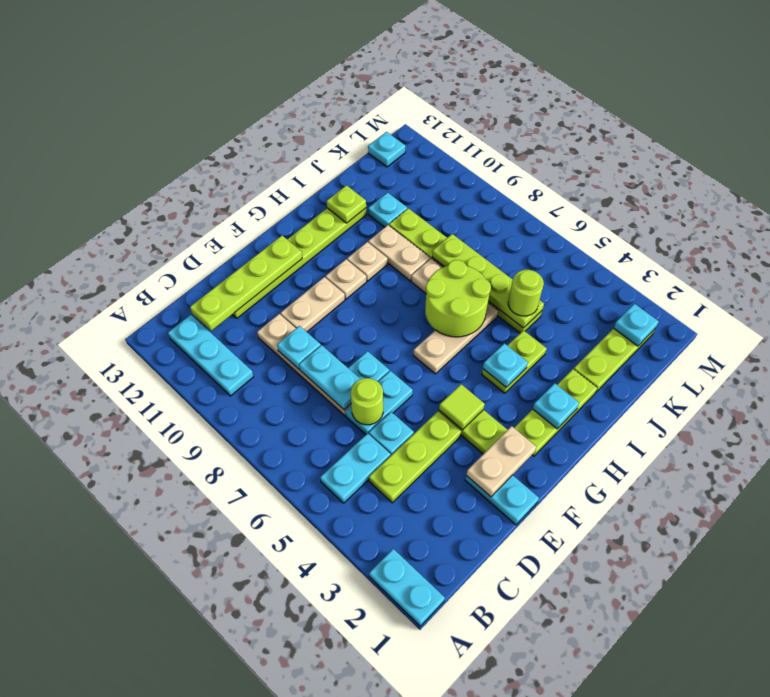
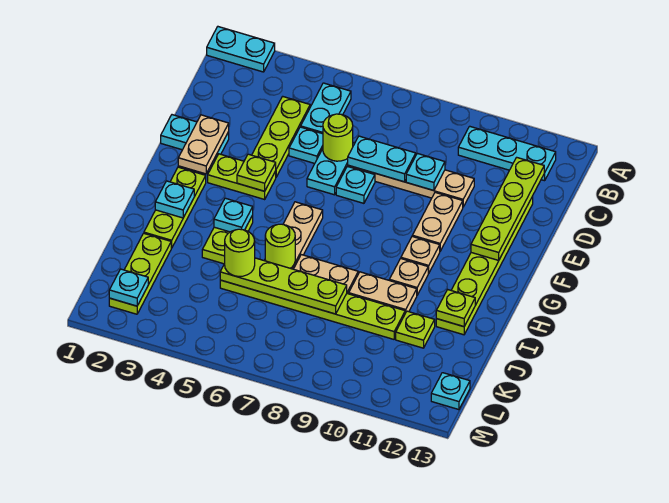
lime tile F4 level 2 -> lime plate F4 level 2
lime round brick H6:I7 level 2 -> lime round brick I6 level 2
cyan plate J11 level 1 -> lime plate J11 level 1

